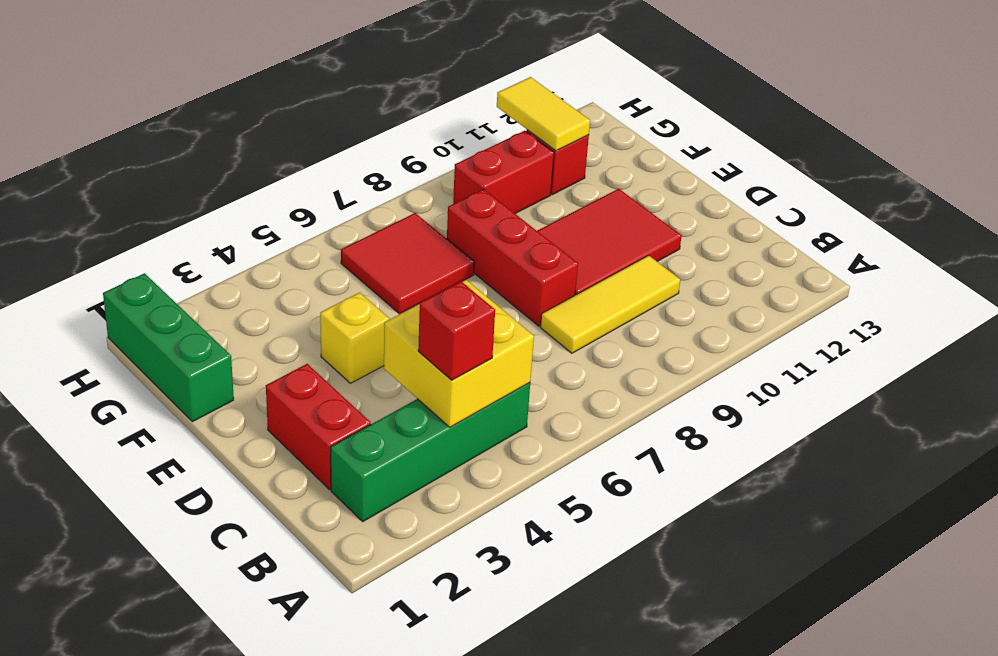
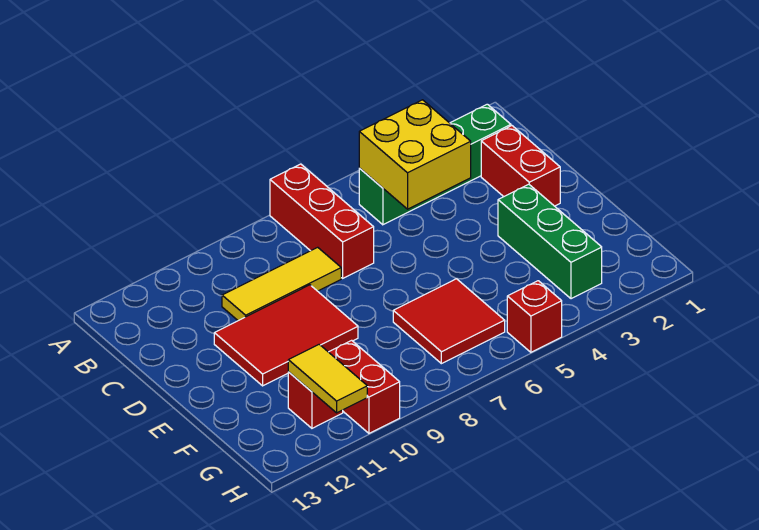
red brick B4 level 3 -> red brick H5 level 1
red brick D8:F8 level 1 -> red brick A7:C7 level 1
yellow brick E4 level 1 -> none
green brick F1:H1 level 1 -> green brick E3:G3 level 1
red brick G9:G10 level 1 -> red brick G10:H10 level 1

